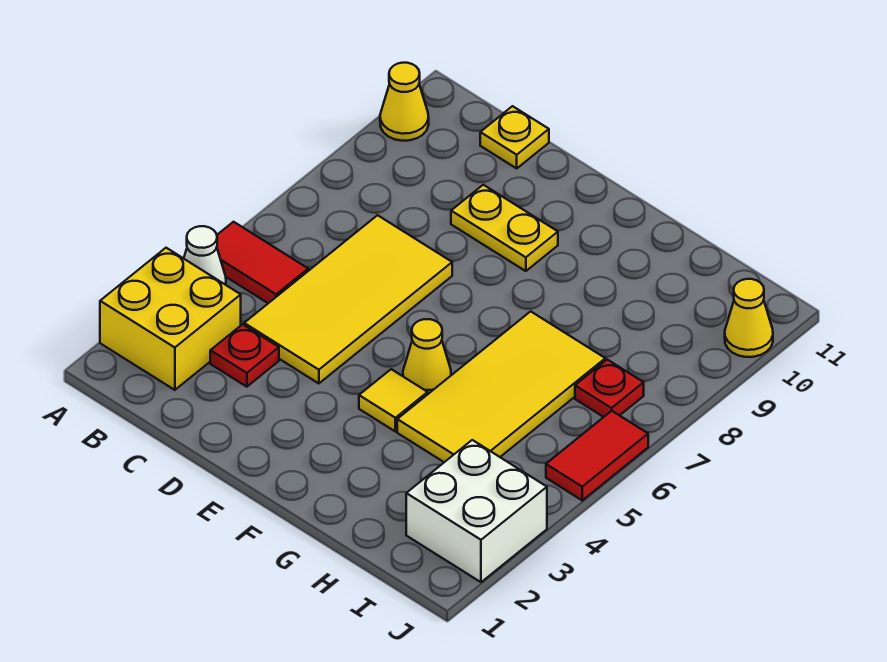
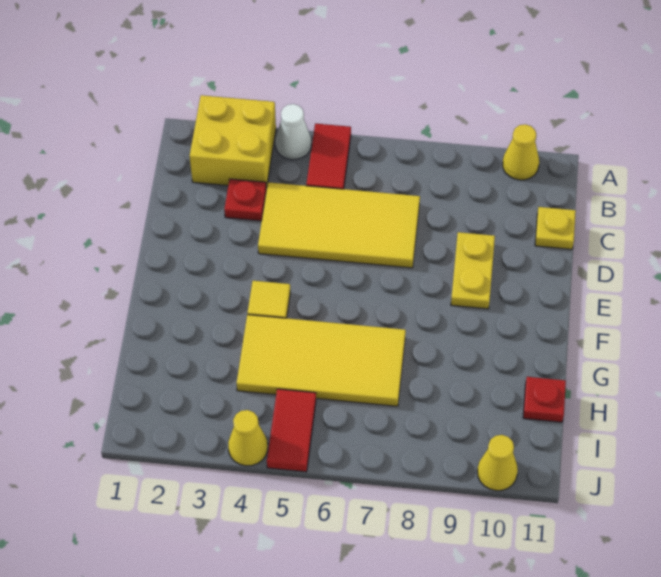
yellow cone F5 level 1 -> yellow cone J4 level 1
white brick I2:J3 level 1 -> none
red plate I7 level 1 -> red plate H11 level 1
red tile J5:J6 level 1 -> red tile I5:J5 level 1

